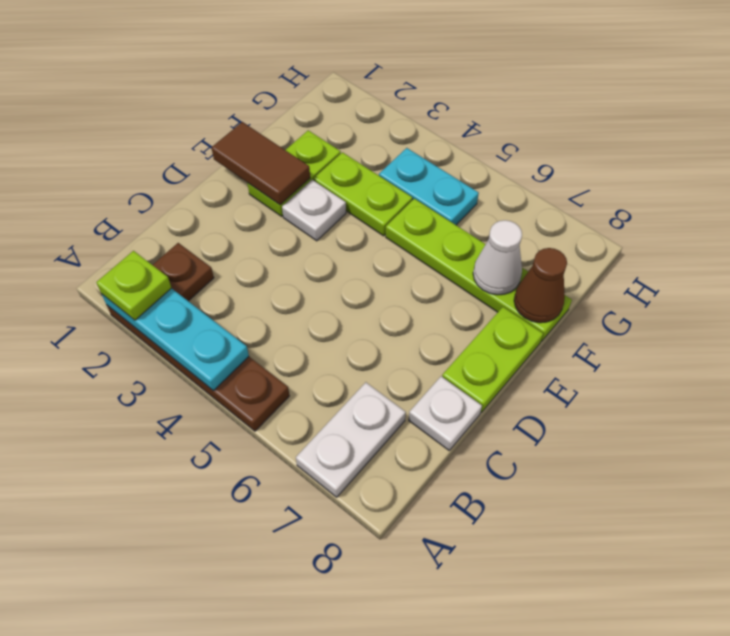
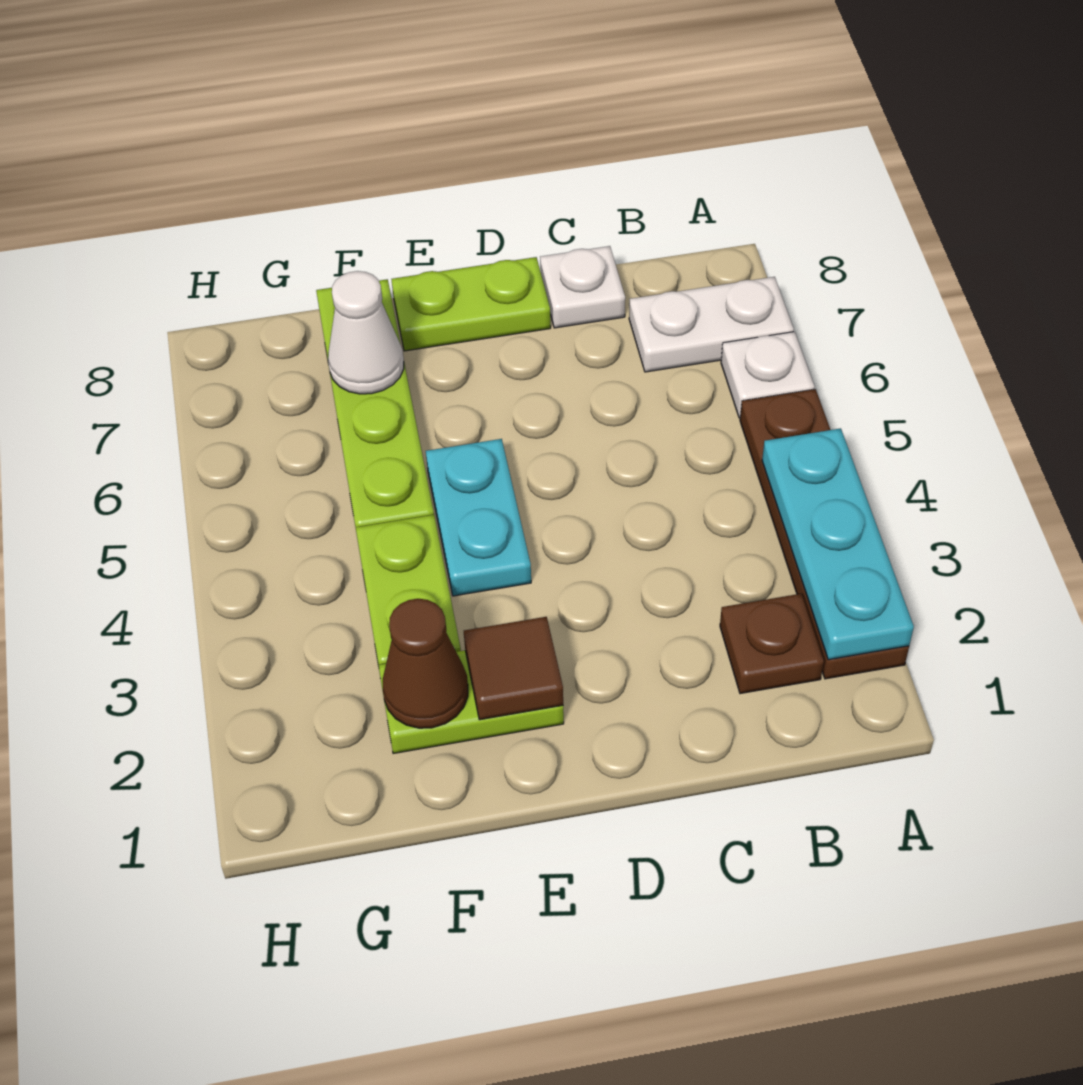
lime plate A2 level 3 -> none
brown tile E1:E2 level 2 -> brown tile E2 level 2
white plate E3 level 1 -> white plate A6 level 1
brown cone F8 level 2 -> brown cone F2 level 2
cyan plate G4:G5 level 1 -> cyan plate E4:E5 level 1

